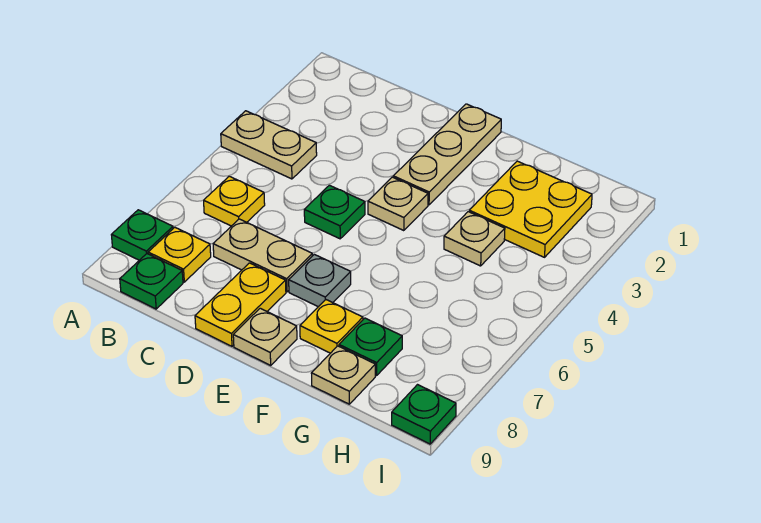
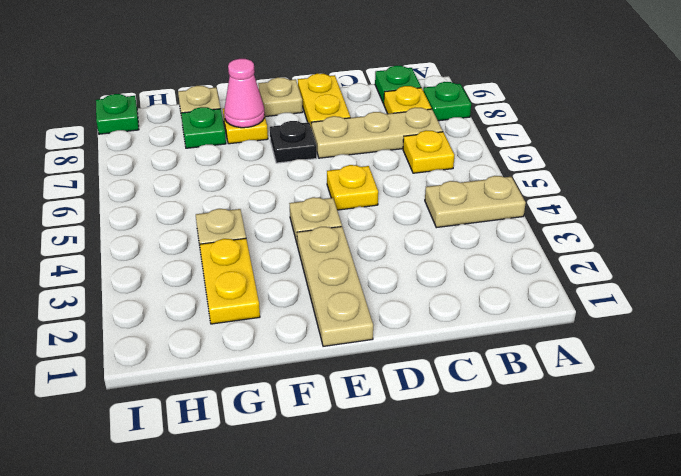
tan plate C7:D7 level 1 -> tan plate B7:D7 level 1
green plate D5 level 1 -> yellow plate D5 level 1
grey plate E7 level 1 -> black plate E7 level 1
none -> pink cone F8 level 2
yellow plate G2:H3 level 1 -> yellow plate G2:G3 level 1

